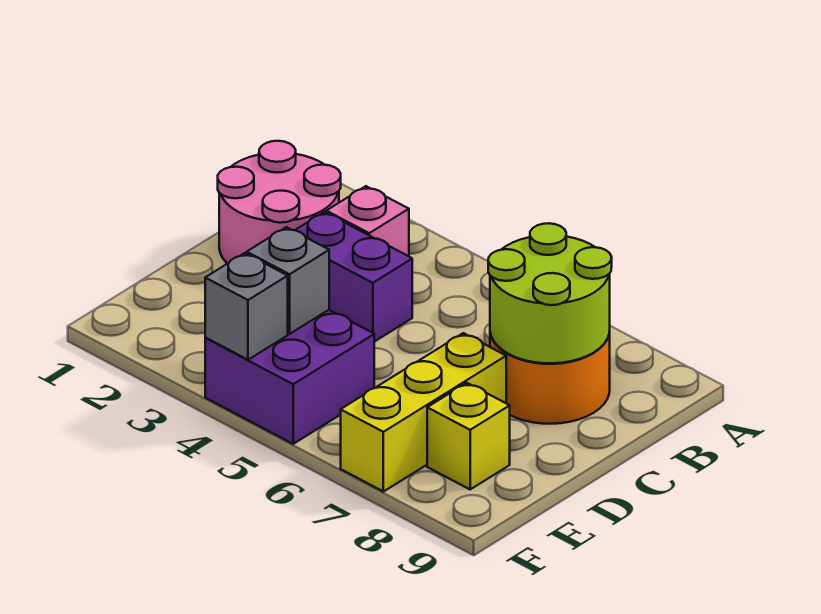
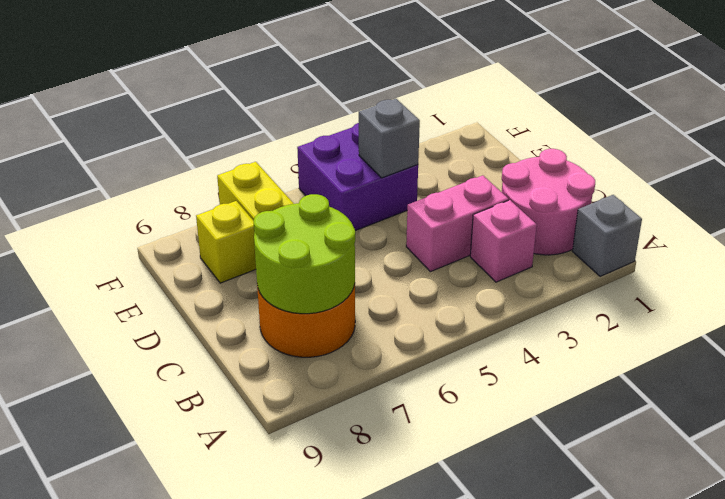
purple brick C3:C4 level 1 -> pink brick C3:C4 level 1
grey brick F4 level 2 -> grey brick A1 level 1

